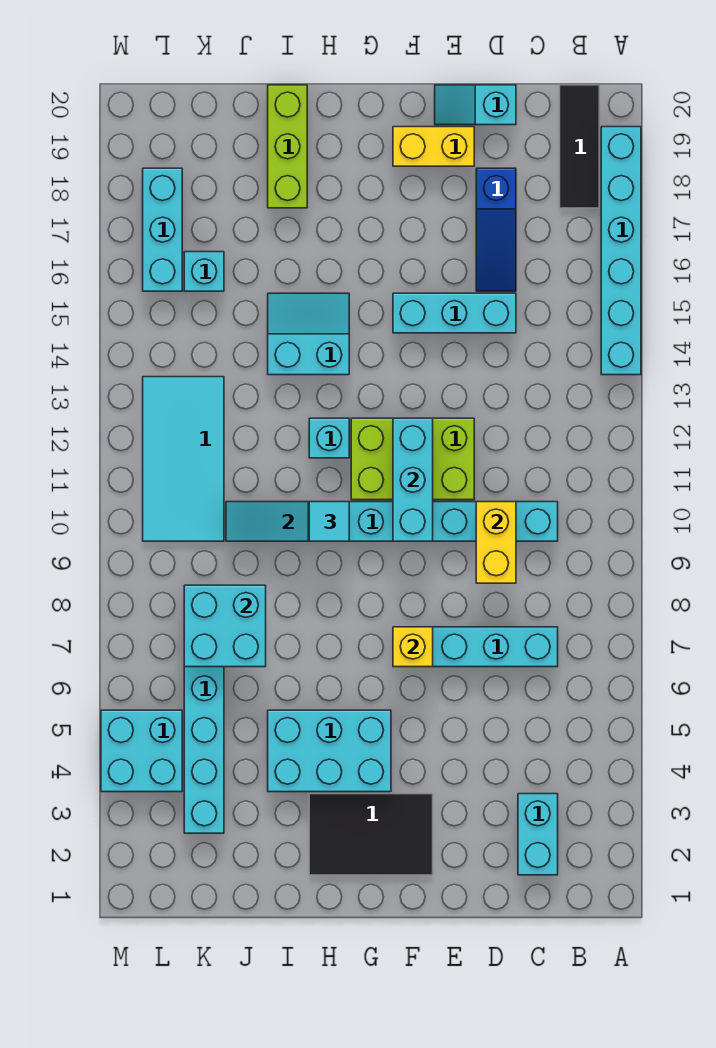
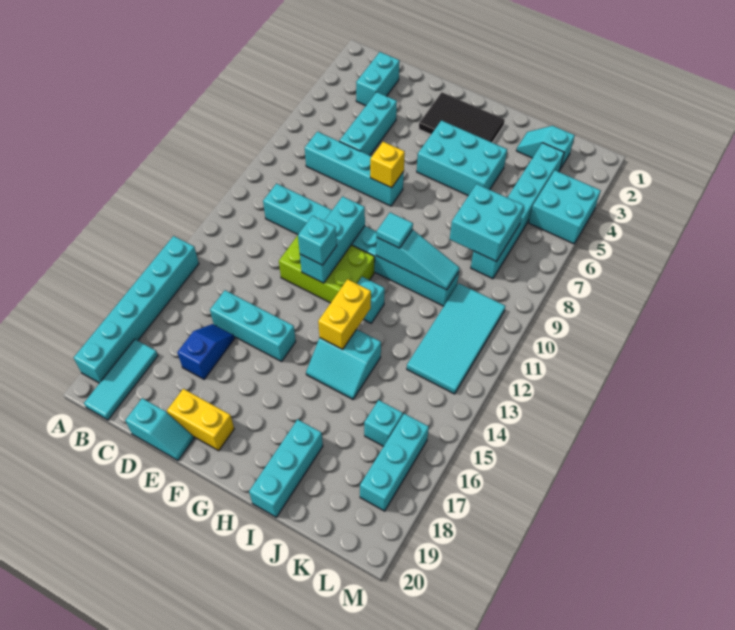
black tile B18:B20 level 1 -> cyan tile B18:B20 level 1
none -> cyan brick D4:D6 level 1
yellow brick D9:D10 level 2 -> yellow brick H13:H14 level 2
blue slope D16:D18 level 1 top 18 -> blue slope D16:D17 level 1 top 17
none -> cyan brick F12 level 3
lime brick I18:I20 level 1 -> cyan brick I18:I20 level 1
none -> cyan slope J2:K2 level 1 top K

